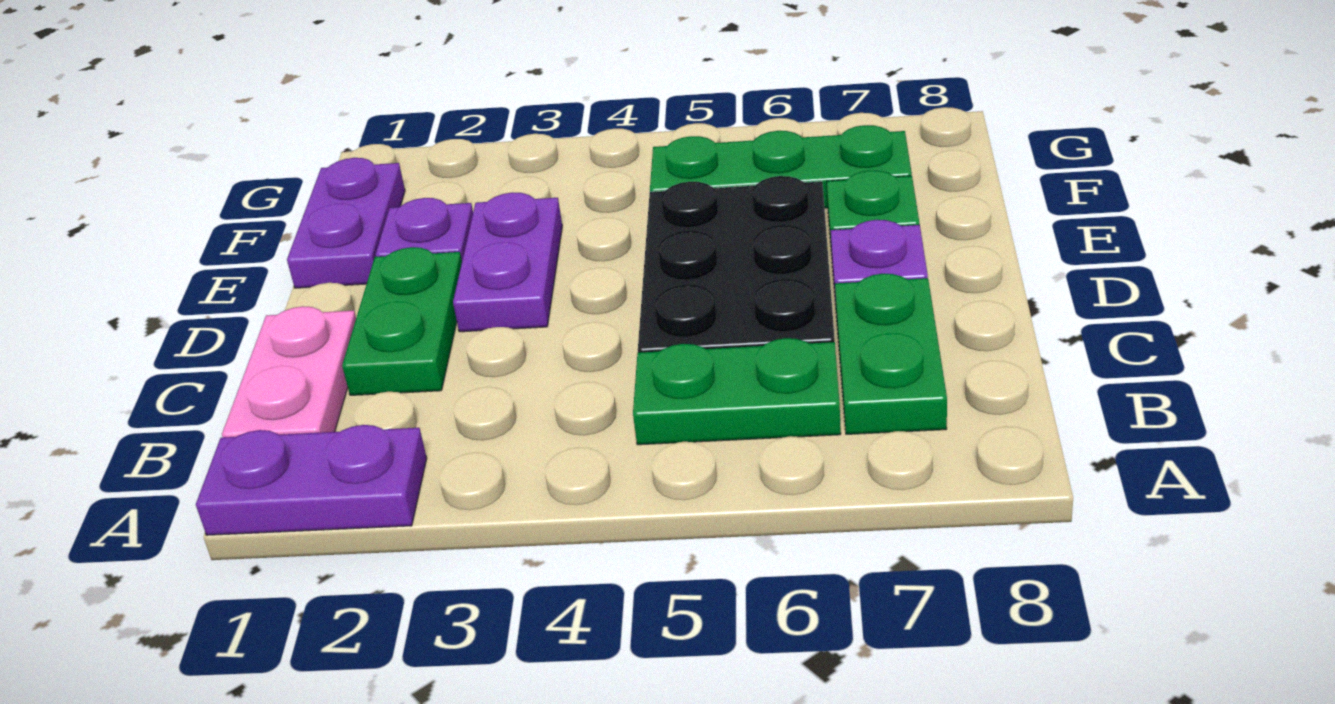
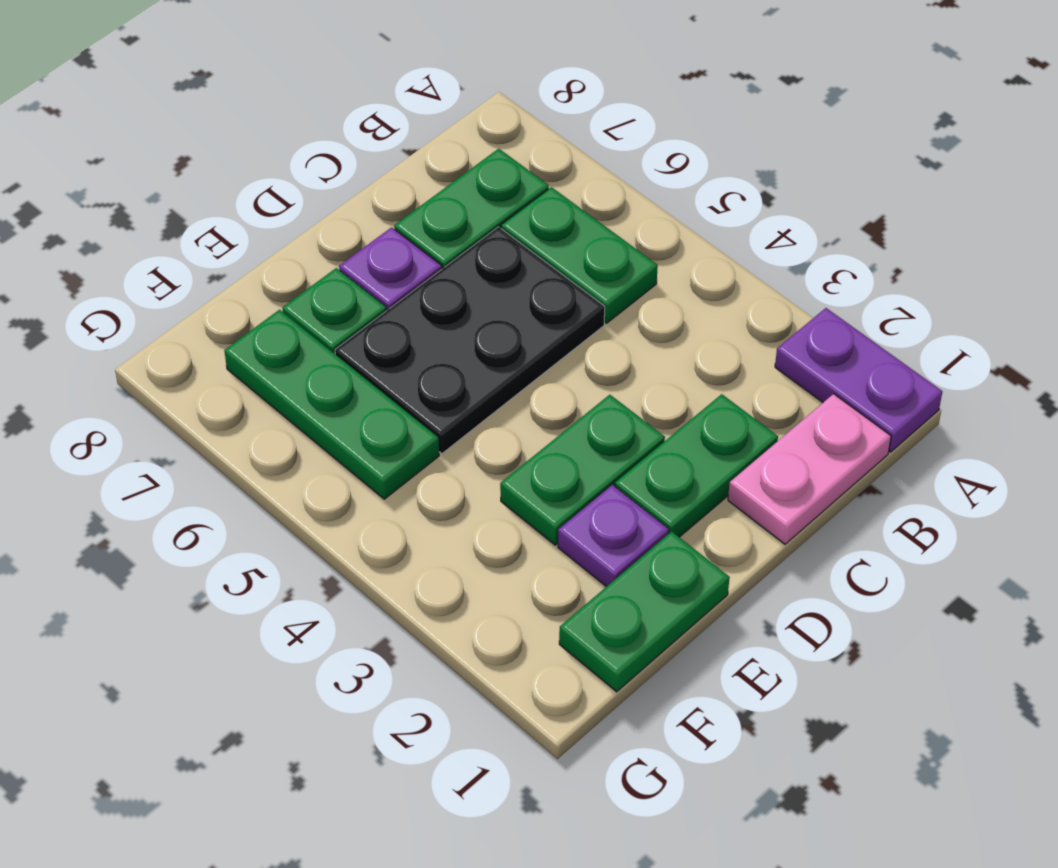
purple plate D3:E3 level 1 -> green plate D3:E3 level 1
purple plate E1:F1 level 1 -> green plate E1:F1 level 1

